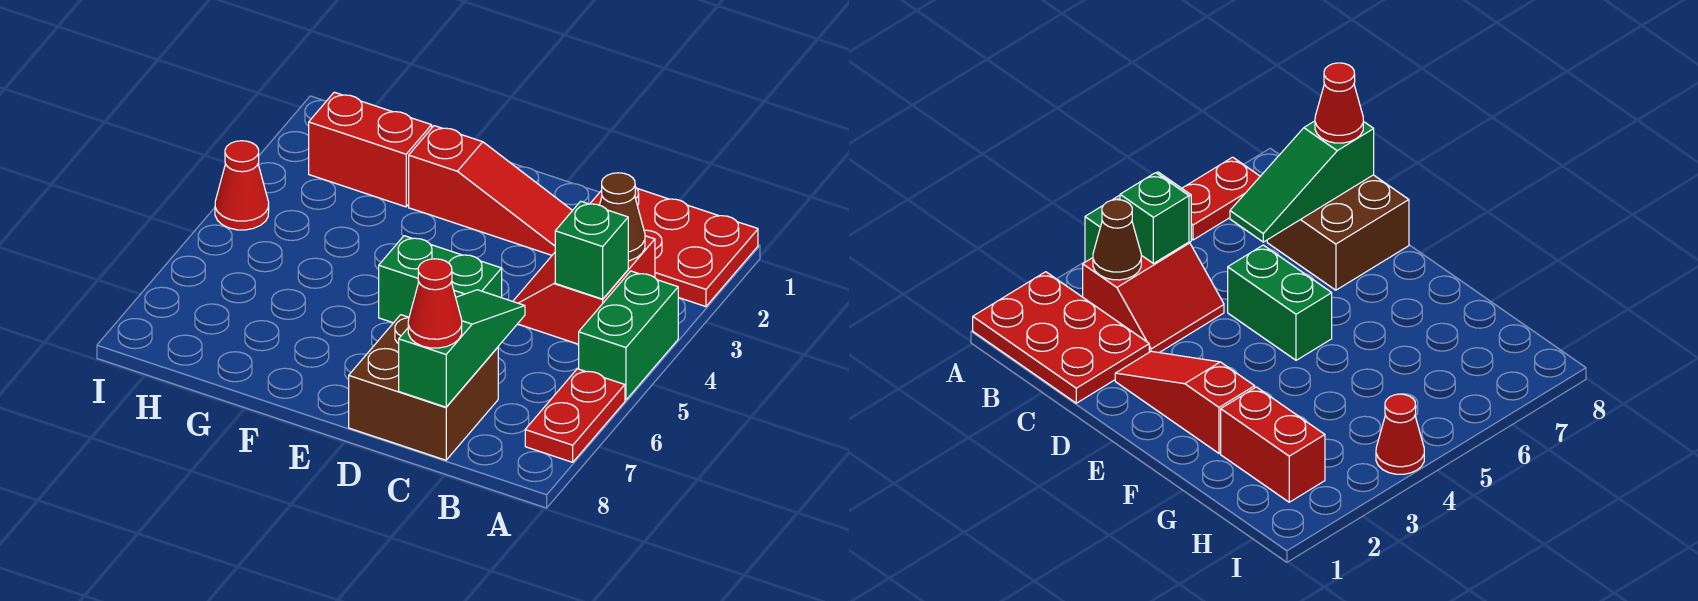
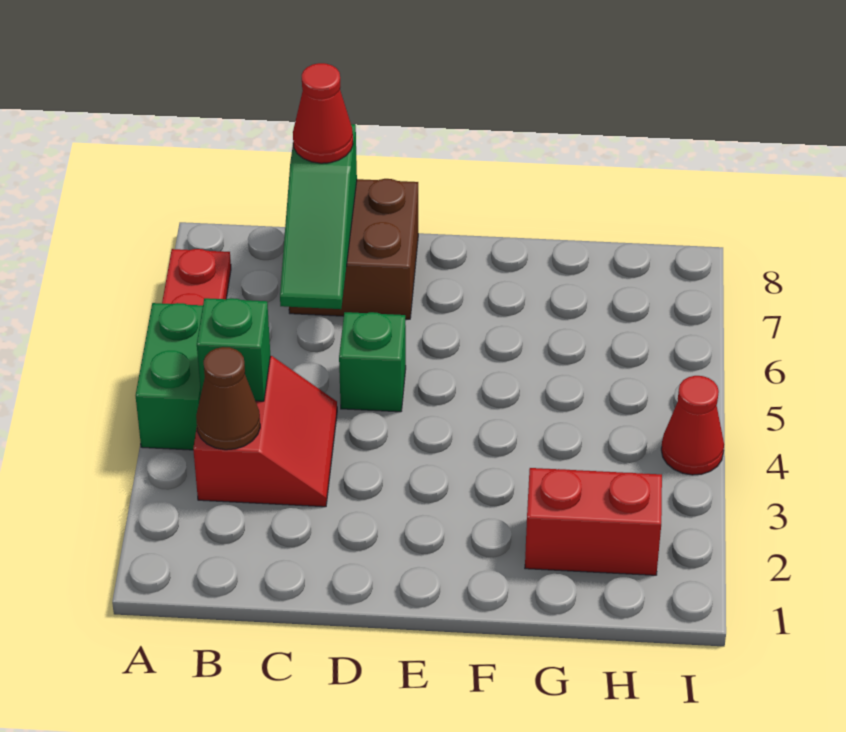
red plate A1:C2 level 1 -> none
red slope D2:F2 level 1 top F -> none
green brick D5:E5 level 1 -> green brick D5 level 1

